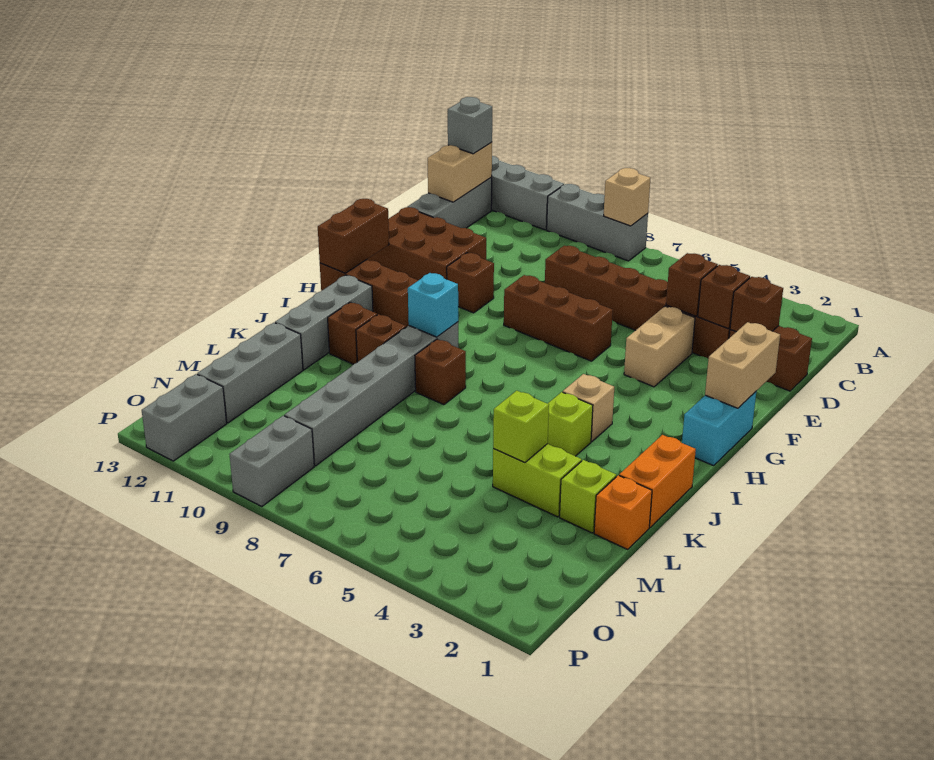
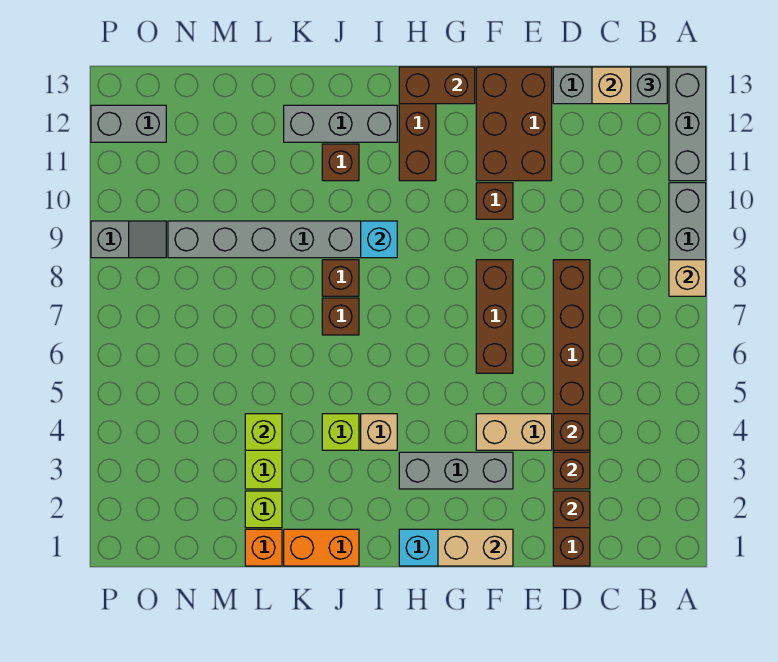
brown brick J10 level 1 -> brown brick J7 level 1
grey brick L12:N12 level 1 -> grey brick F3:H3 level 1
grey brick O9:P9 level 1 -> grey slope O9:P9 level 1 top P

